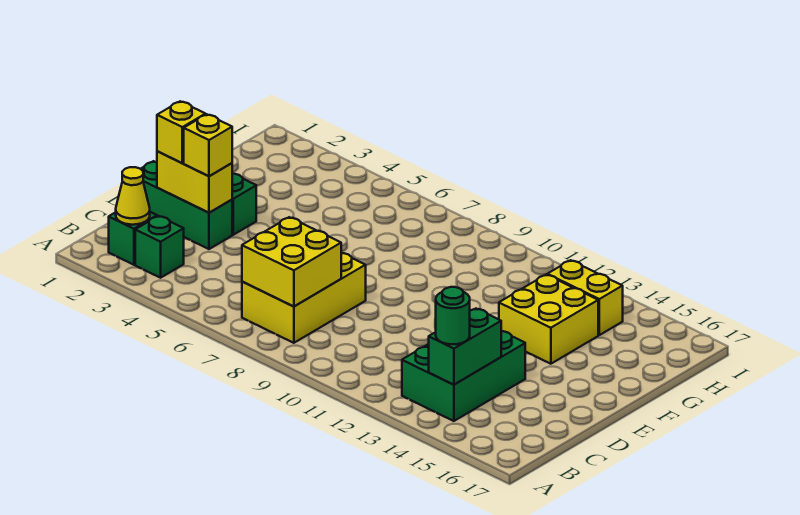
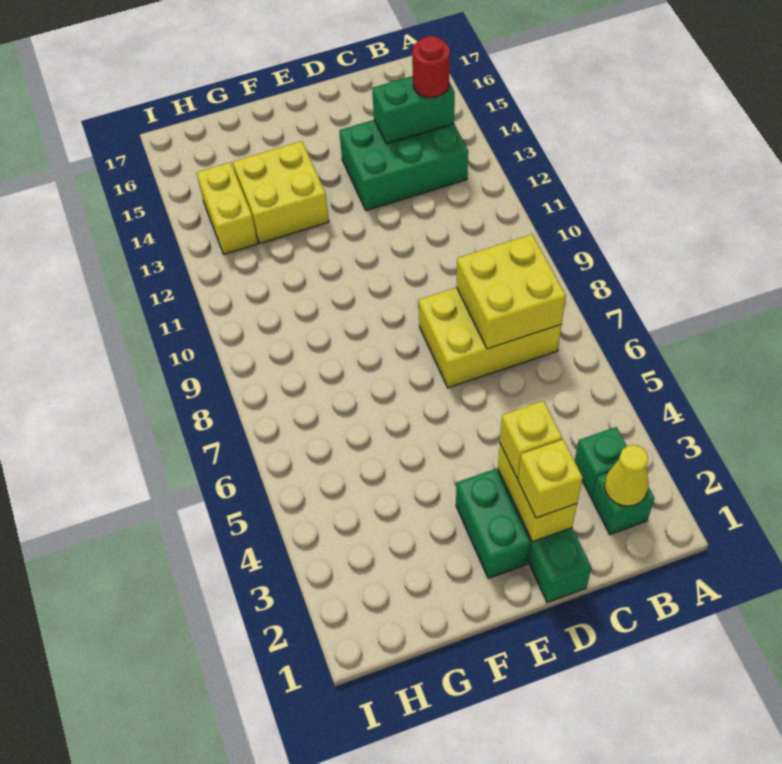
green round brick B14 level 3 -> red round brick B14 level 3

